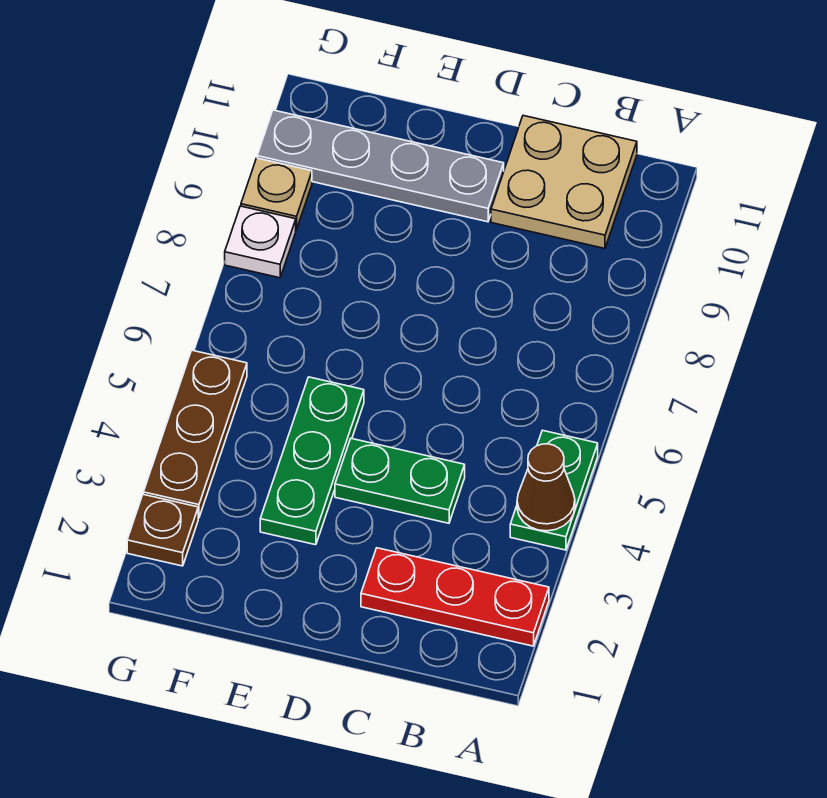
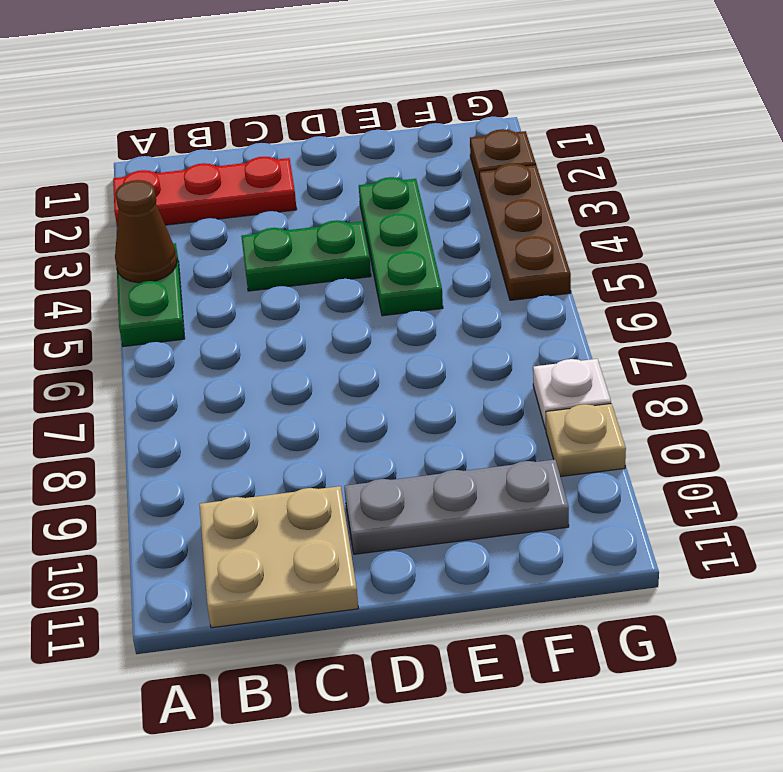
grey plate D10:G10 level 1 -> grey plate D10:F10 level 1

